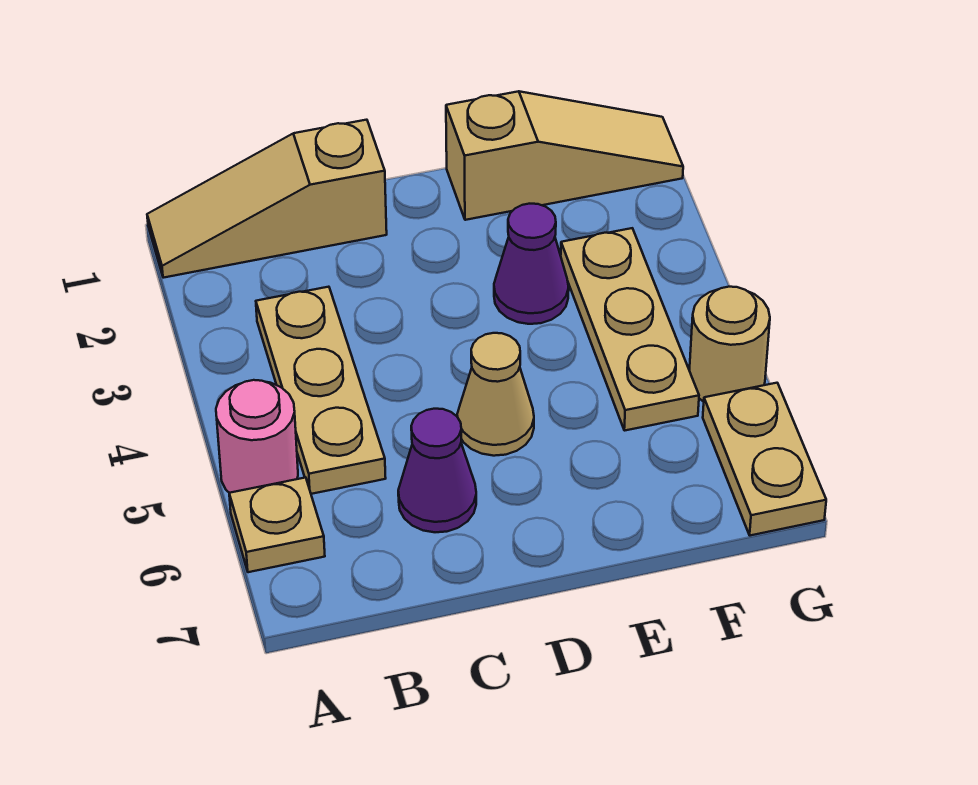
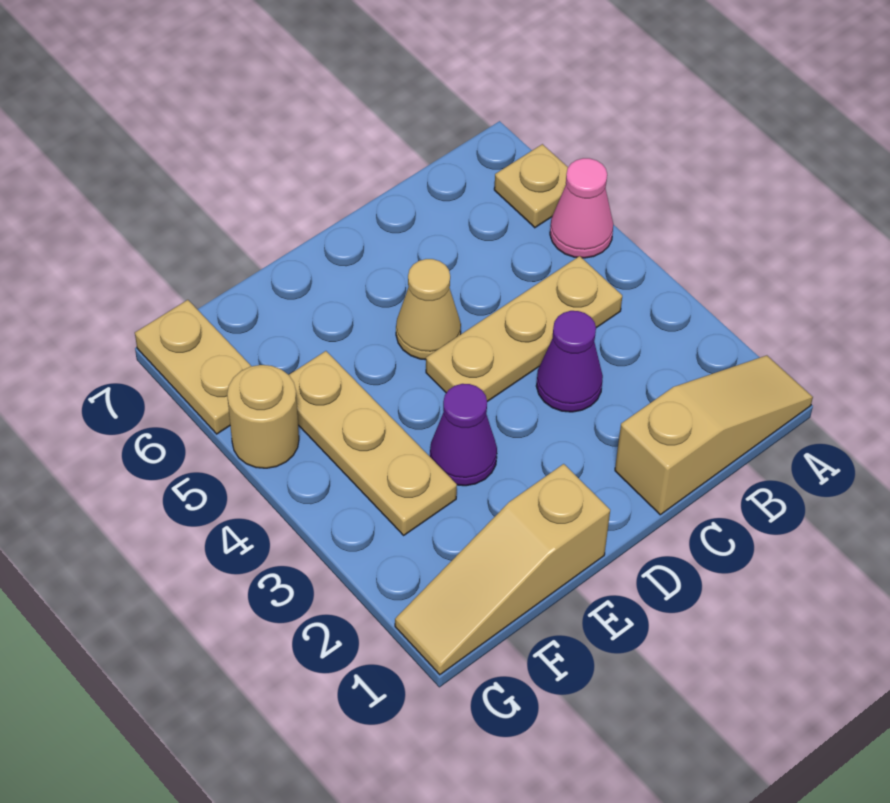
pink round brick A5 level 1 -> pink cone A5 level 1
tan plate B3:B5 level 1 -> tan plate B4:D4 level 1
purple cone C6 level 1 -> purple cone C3 level 1

